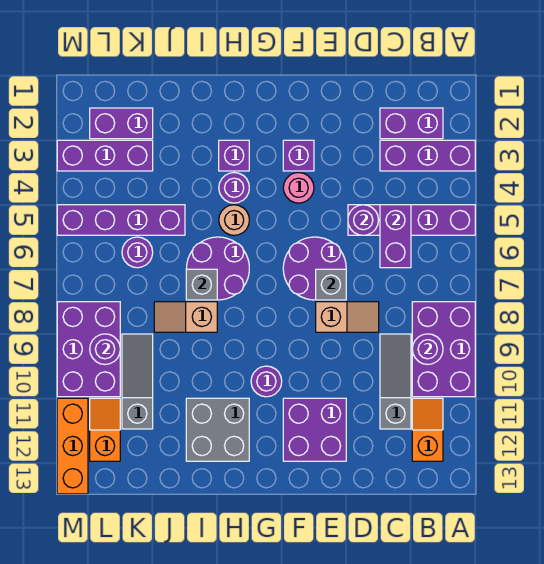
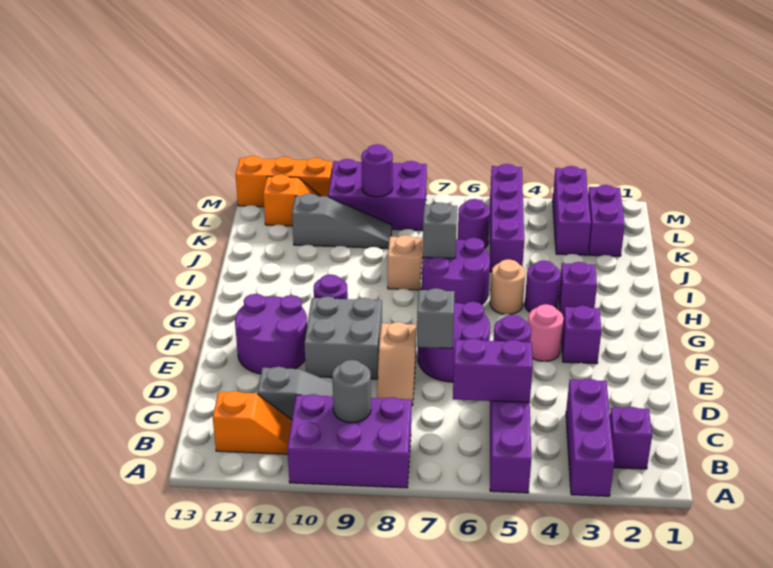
purple brick B2:C2 level 1 -> purple brick B2 level 1
purple round brick B9 level 2 -> grey round brick B9 level 2
purple brick E11:F12 level 1 -> purple round brick E11:F12 level 1
grey brick H11:I12 level 1 -> grey brick E9:F10 level 1

